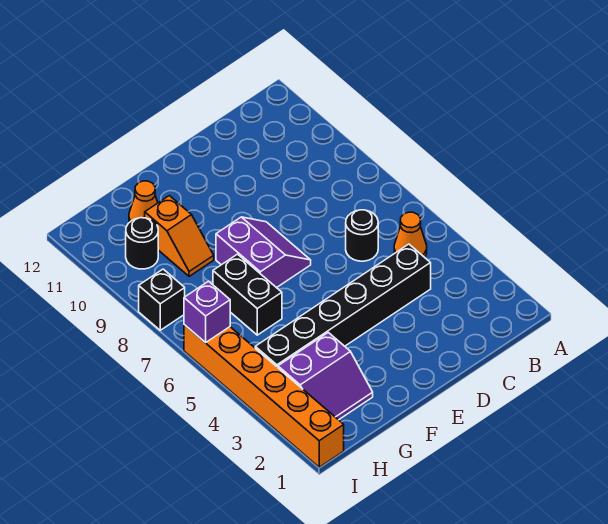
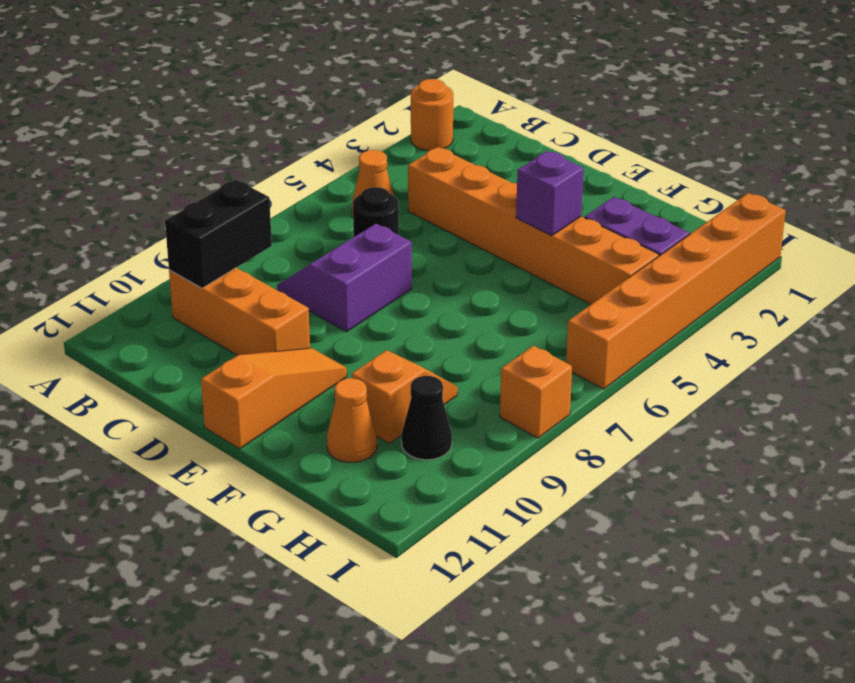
none -> orange round brick A2 level 1
none -> orange brick B10:D10 level 1
black brick C4:H4 level 1 -> orange brick C4:H4 level 1
purple slope E7:F8 level 1 top F -> purple slope C7:D8 level 1 top D
none -> orange slope E10:E12 level 1 top 12
black brick G6:G7 level 1 -> black brick B9:B10 level 2
black round brick H10 level 1 -> black cone H10 level 1
purple brick I6 level 2 -> purple brick F4 level 2
black brick I8 level 1 -> orange brick I8 level 1

